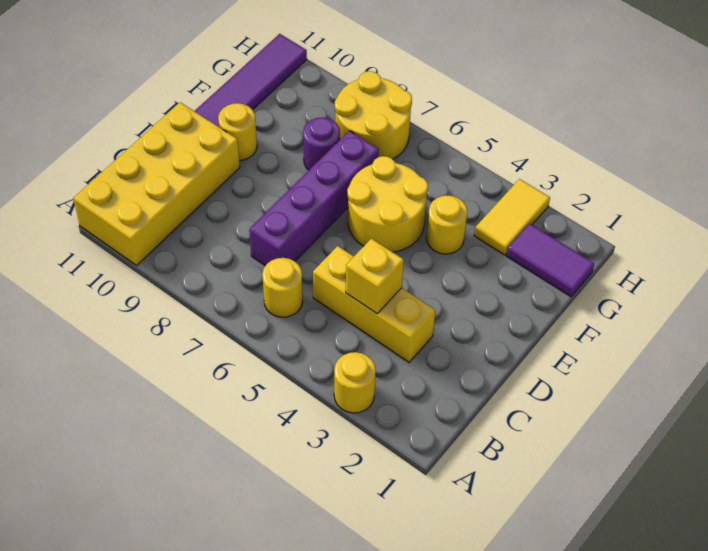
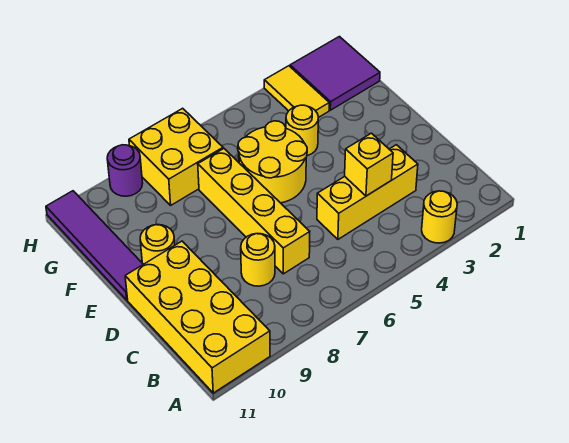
yellow round brick B6 level 1 -> yellow round brick C8 level 1
purple brick C7:F7 level 1 -> yellow brick C7:F7 level 1
purple round brick F8 level 1 -> purple round brick H9 level 1
purple tile G1:G2 level 1 -> purple tile G1:H2 level 1
yellow round brick G7:H8 level 1 -> yellow brick G7:H8 level 1

